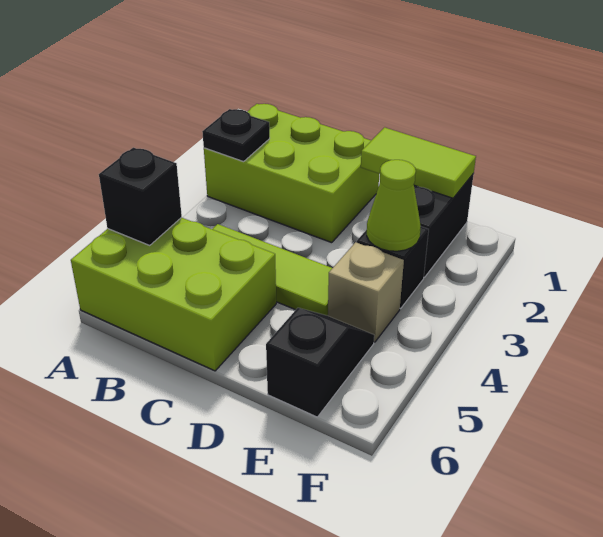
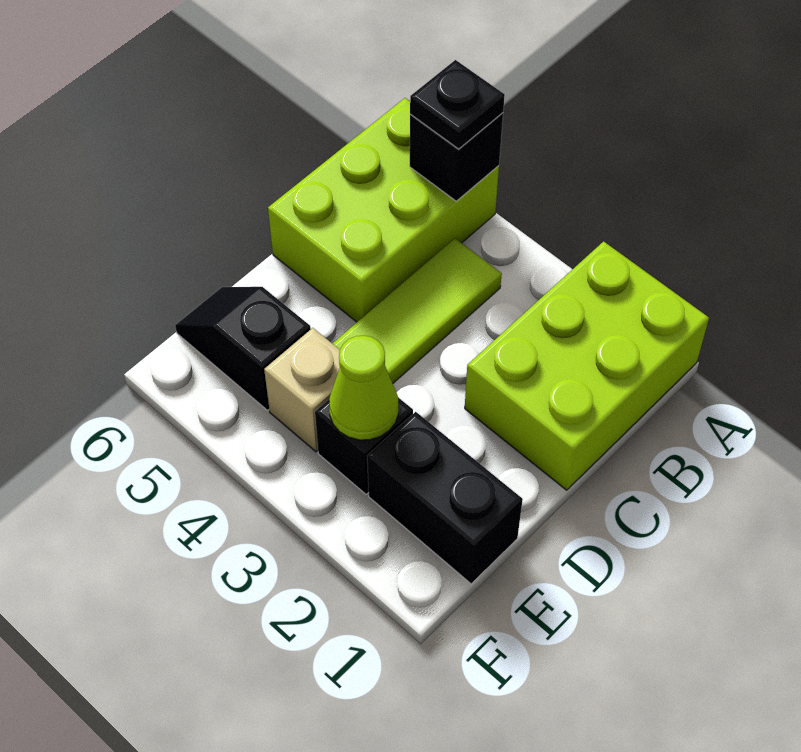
black plate A2 level 2 -> black plate A5 level 3
lime tile D1:E1 level 2 -> none
black slope E5:E6 level 1 top 6 -> black slope E5:E6 level 1 top 5

